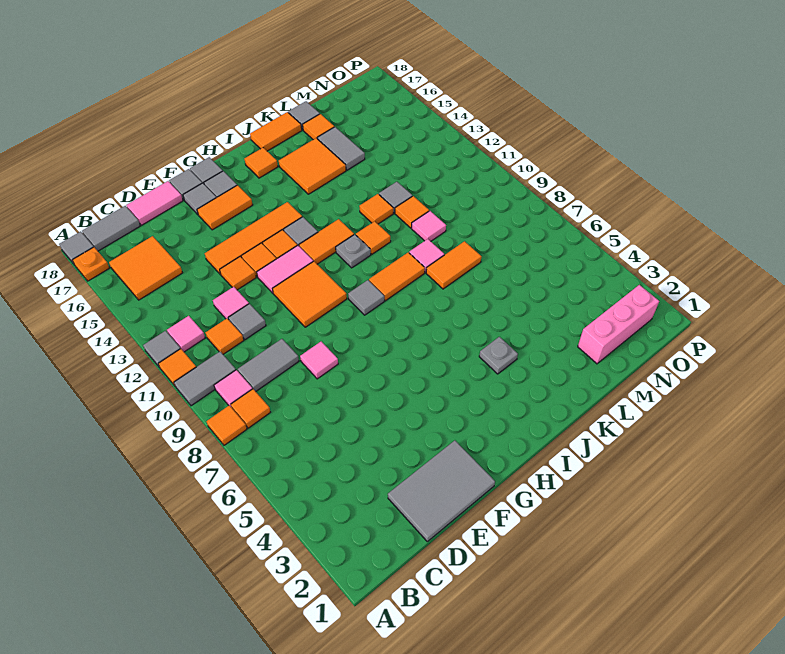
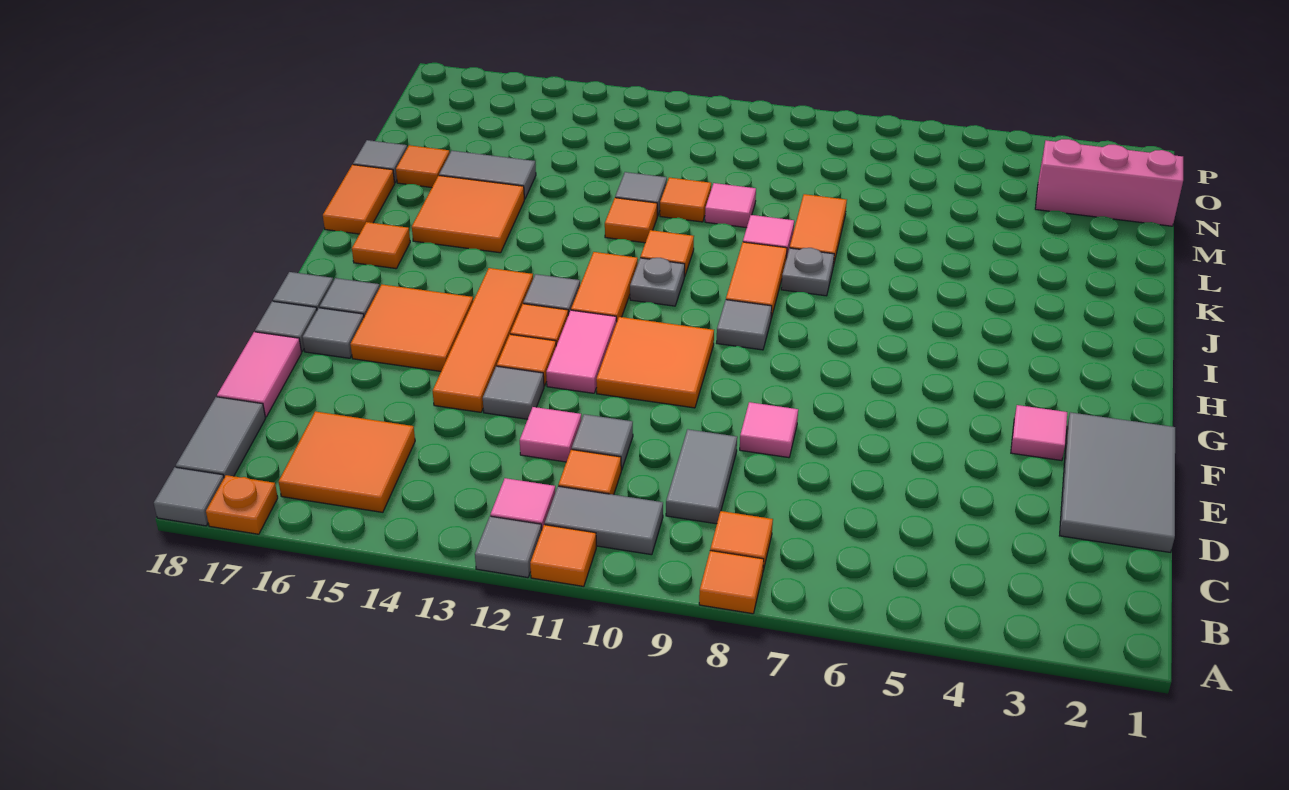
grey tile A10:B10 level 1 -> grey tile B10:B11 level 1
pink tile B9 level 1 -> pink tile F3 level 1
orange tile E13 level 1 -> grey tile E13 level 1
orange tile F16:G16 level 1 -> orange tile F15:G16 level 1
grey plate J4 level 1 -> grey plate J8 level 1
pink brick M2:O2 level 1 -> pink brick N1:N3 level 1

